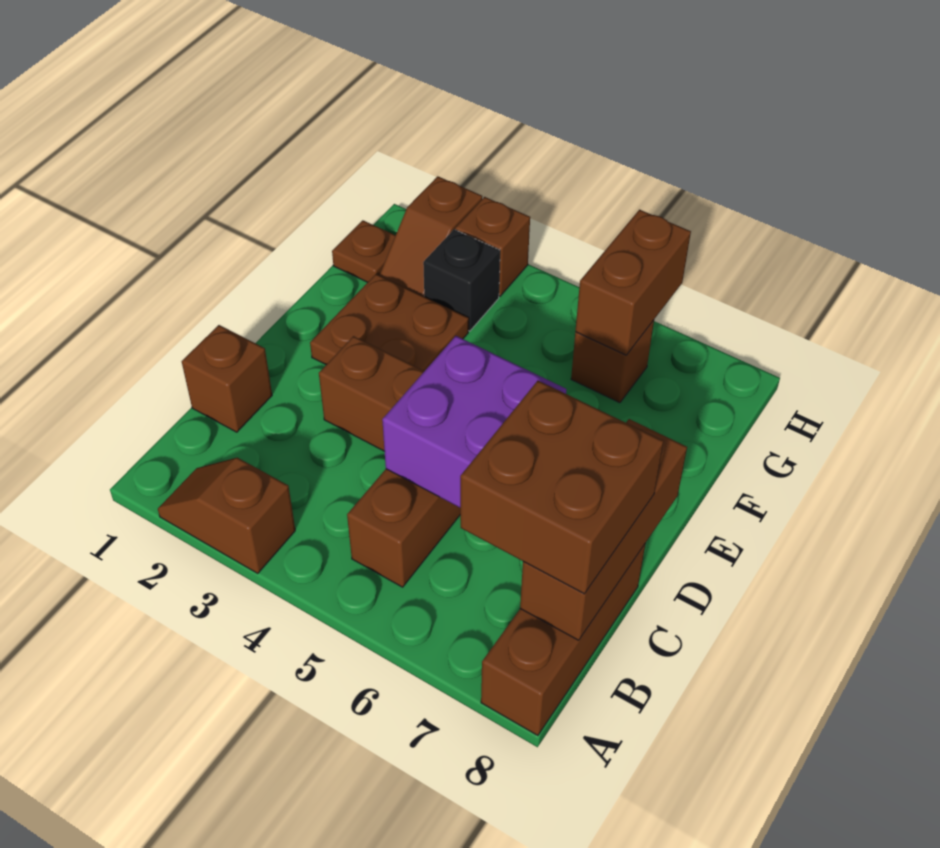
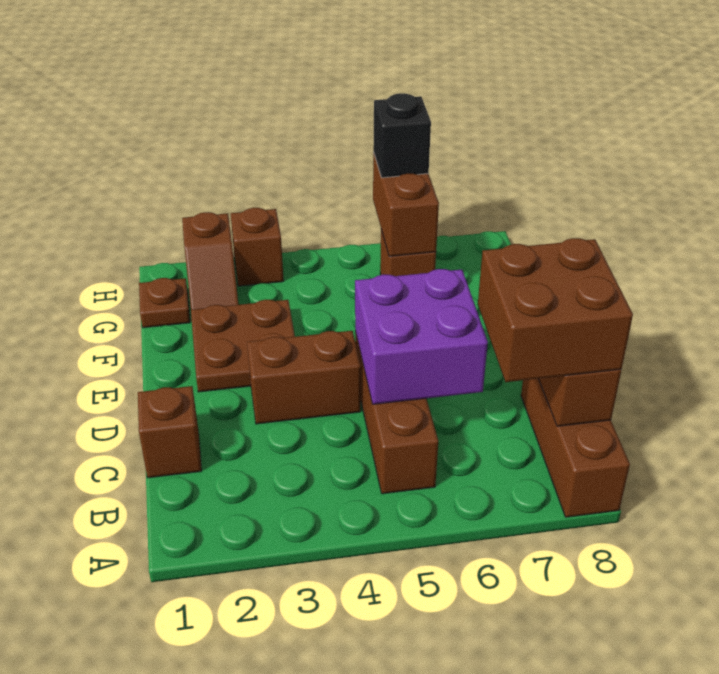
brown slope A2:A3 level 1 top 3 -> none
black brick G3 level 1 -> black brick H6 level 3

